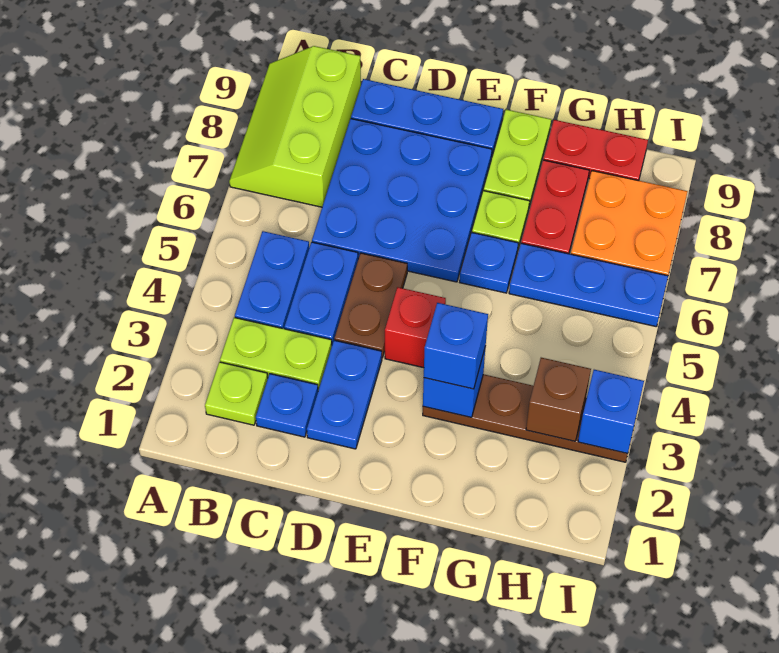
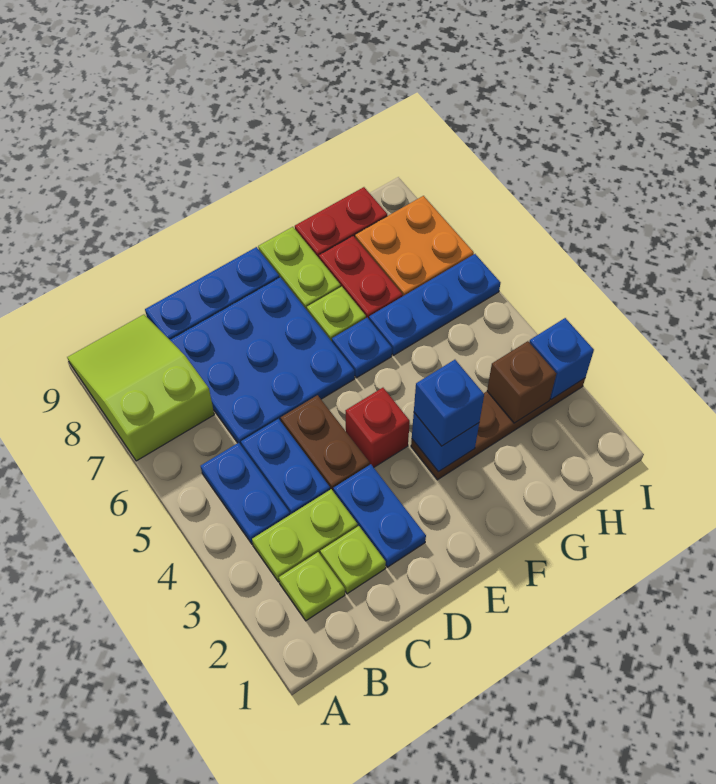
lime slope A7:B9 level 1 top B -> lime slope A7:B9 level 1 top 7
blue plate C2 level 1 -> lime plate C2 level 1

